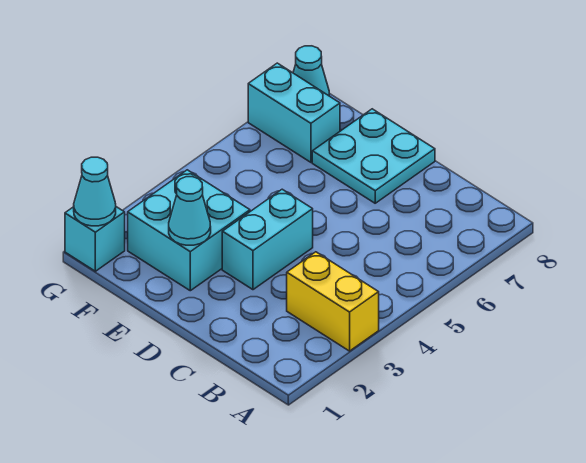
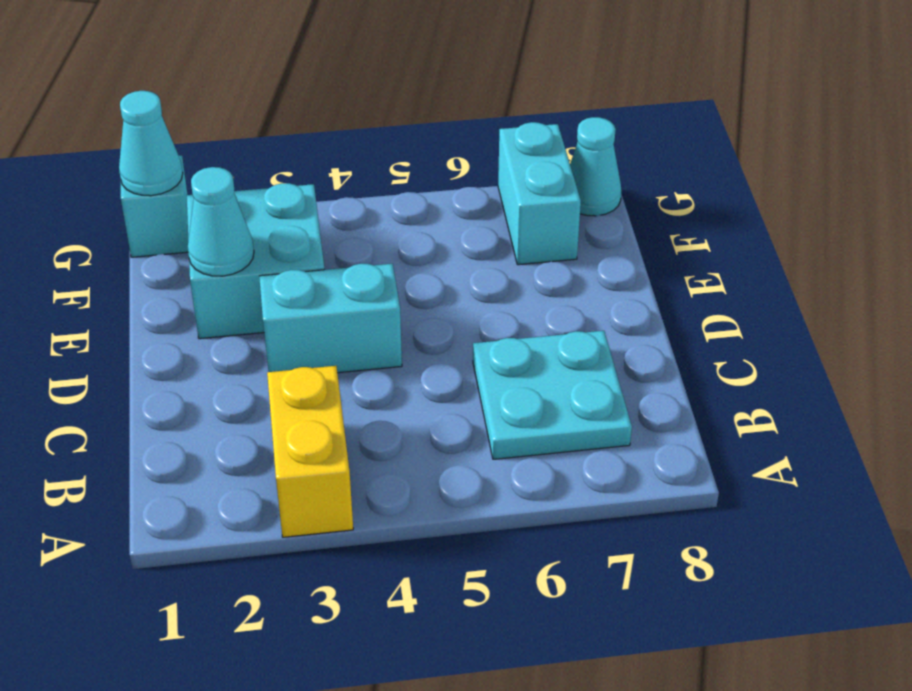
cyan plate D7:E8 level 1 -> cyan plate B6:C7 level 1

